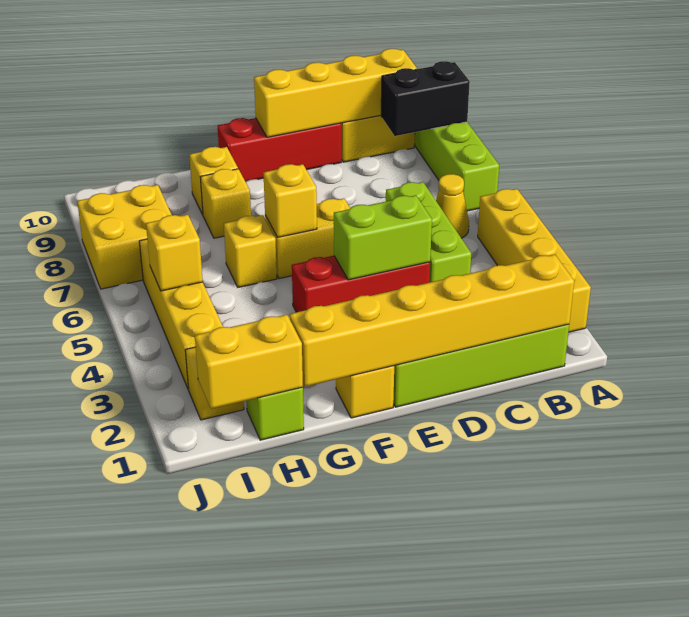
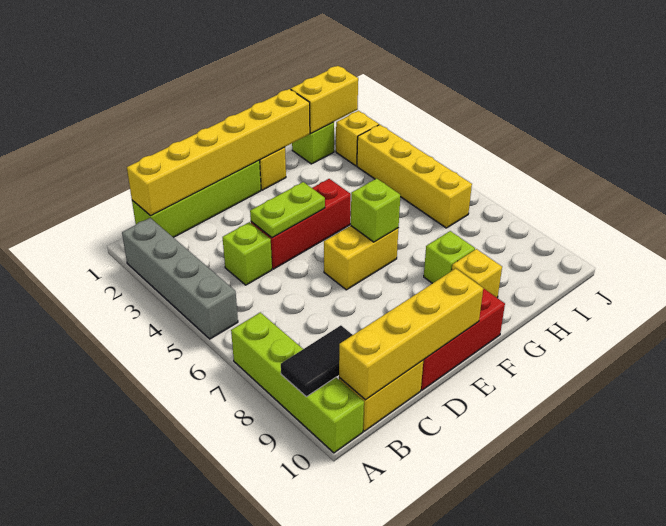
yellow brick A2:A5 level 1 -> grey brick A2:A5 level 1
black brick A9:B9 level 2 -> black tile A9:B9 level 2
yellow cone B6 level 1 -> none
lime brick C4:C6 level 1 -> lime brick C4 level 1
lime brick D4:E4 level 2 -> lime plate D4:E4 level 2
yellow brick F6 level 2 -> lime brick F6 level 2
yellow brick G6 level 1 -> none
yellow brick G8 level 1 -> lime brick G8 level 1
yellow brick I5 level 2 -> none
yellow brick I7:J8 level 1 -> none

